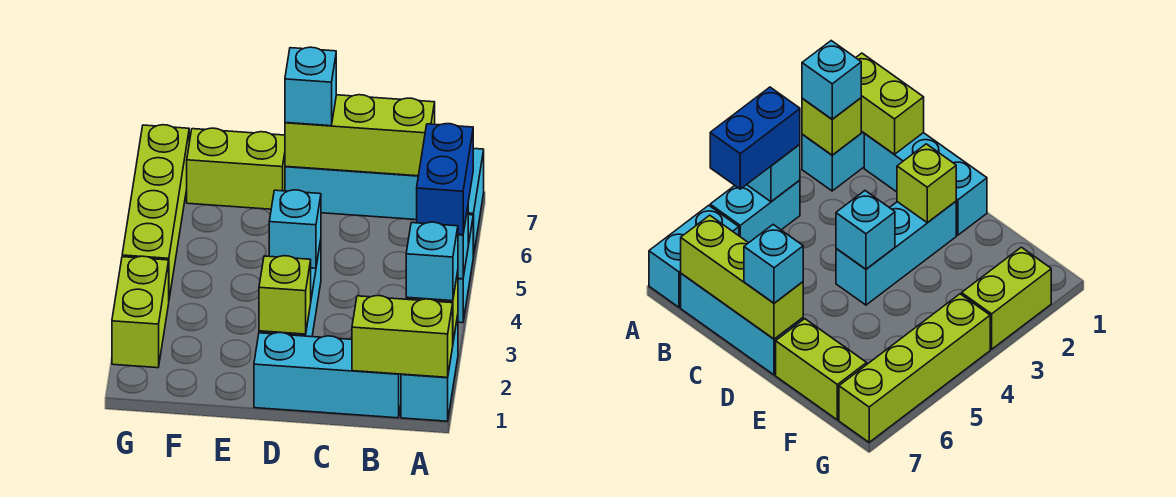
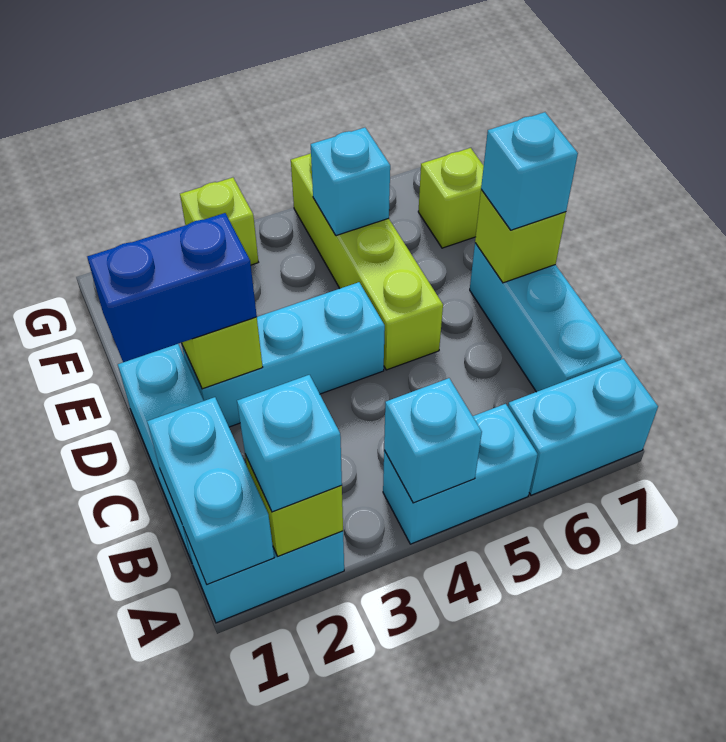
lime brick A1:B1 level 2 -> cyan brick A1:B1 level 2
blue brick A4:A5 level 3 -> blue brick D1:D2 level 3
lime brick B7:D7 level 2 -> lime brick D7 level 2
cyan brick D4 level 2 -> cyan brick F5 level 2
lime brick E7:F7 level 1 -> lime brick F7 level 1
lime brick G2:G3 level 1 -> lime brick G3 level 1
lime brick G4:G7 level 1 -> lime brick D5:G5 level 1

